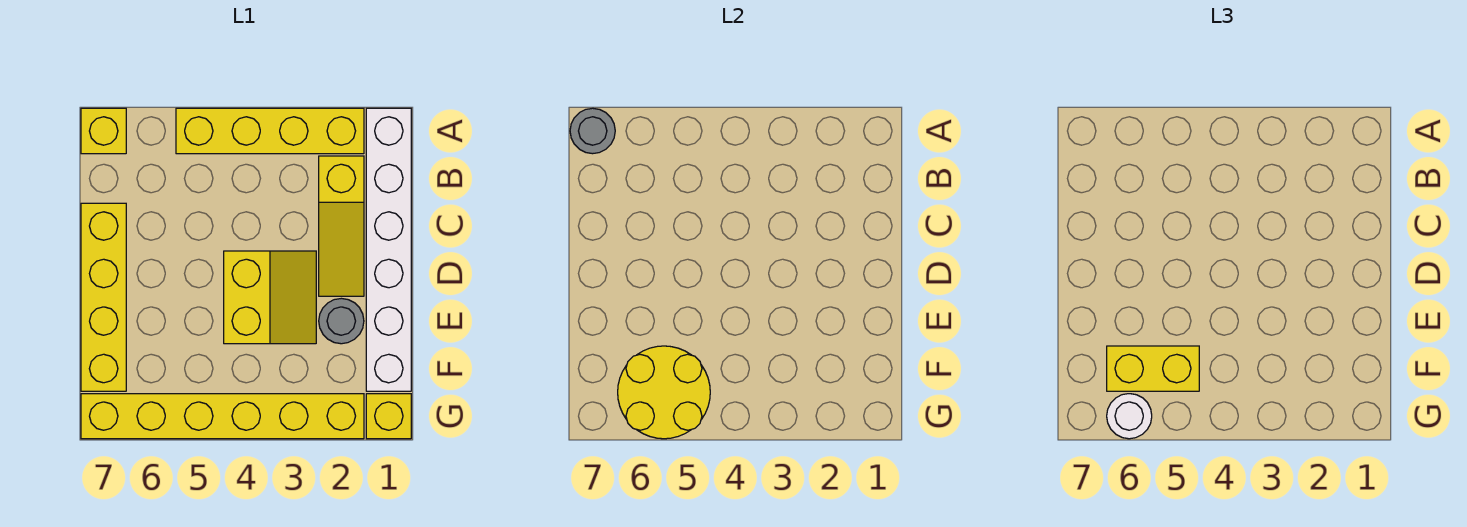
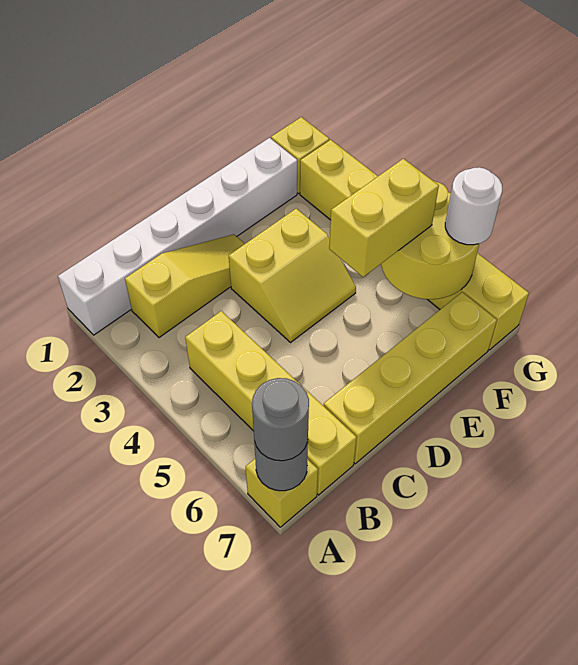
yellow brick A2:A5 level 1 -> yellow brick B4:B7 level 1
yellow slope D3:E4 level 1 top 4 -> yellow slope D3:E4 level 1 top 3
grey round brick E2 level 1 -> grey round brick A7 level 3
yellow brick F5:F6 level 3 -> yellow brick E5:F5 level 3

